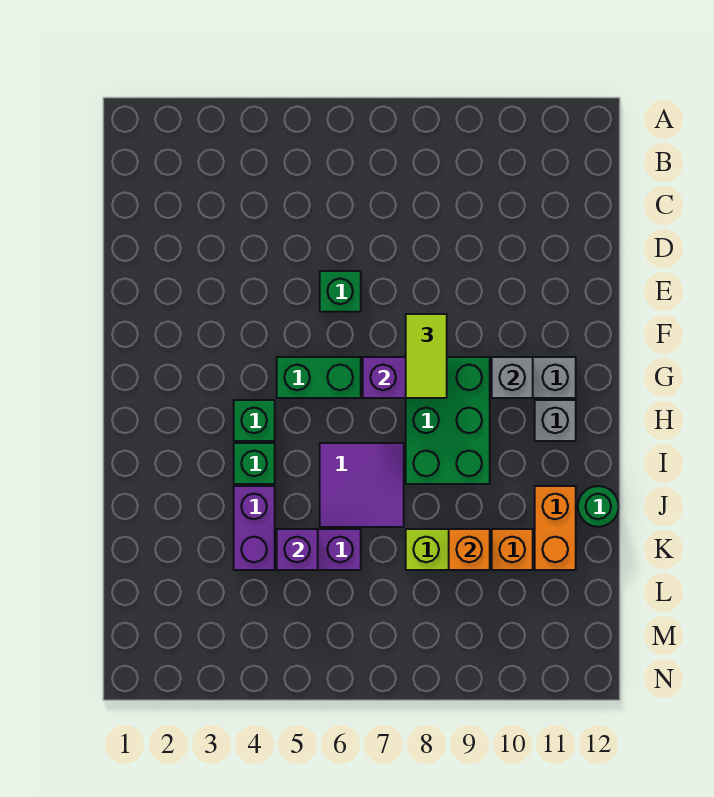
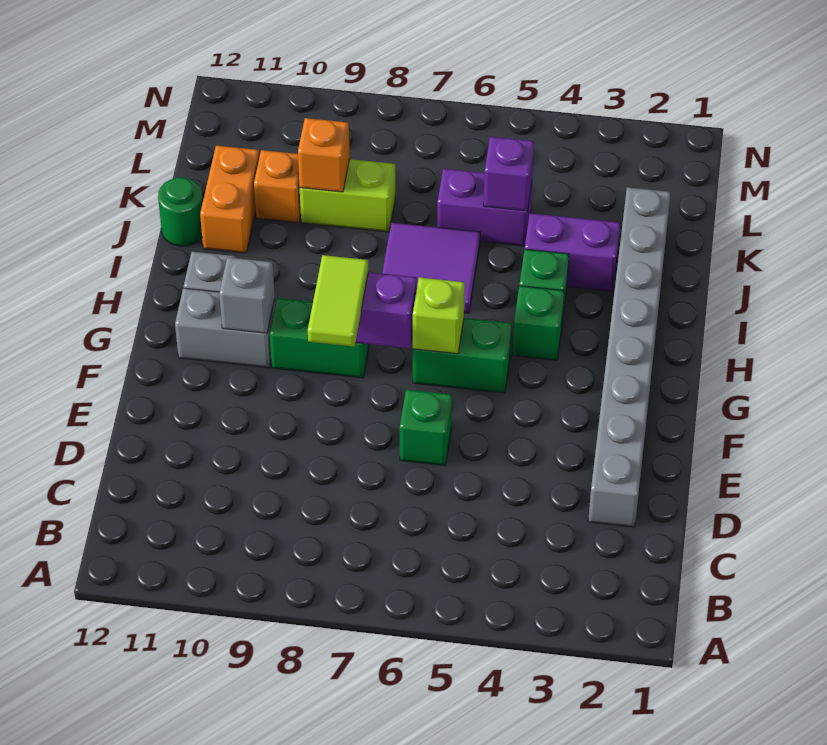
none -> grey brick D2:K2 level 1
none -> lime brick G6 level 2
green brick G8:I9 level 1 -> green brick G8:G9 level 1
purple brick J4:K4 level 1 -> purple brick J3:J4 level 1

